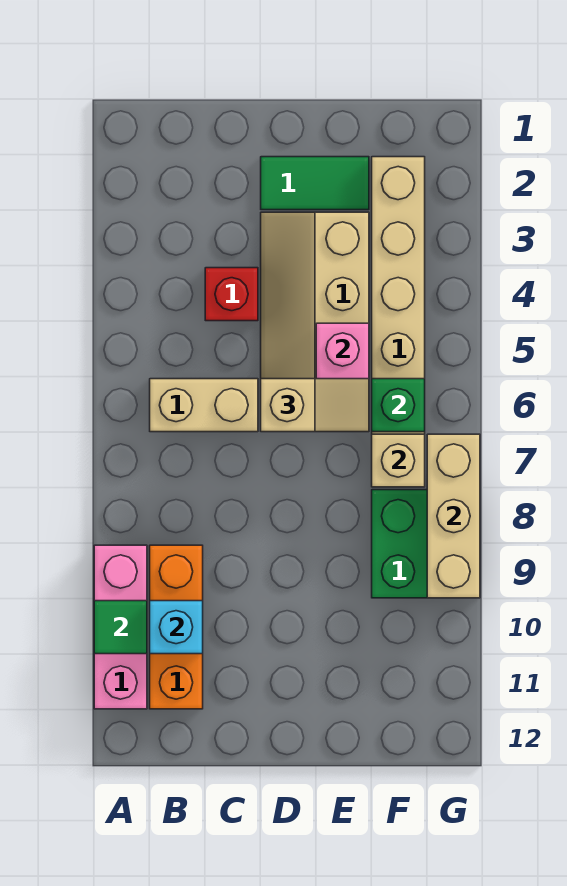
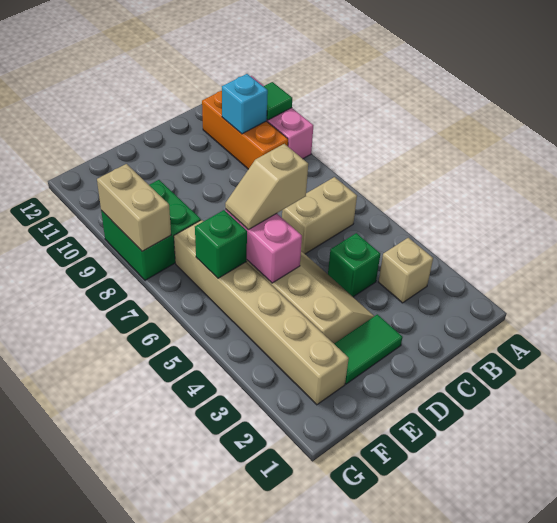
red brick C4 level 1 -> green brick C4 level 1
tan brick F7 level 2 -> tan brick B3 level 1
tan brick G7:G9 level 2 -> tan brick G8:G9 level 2

